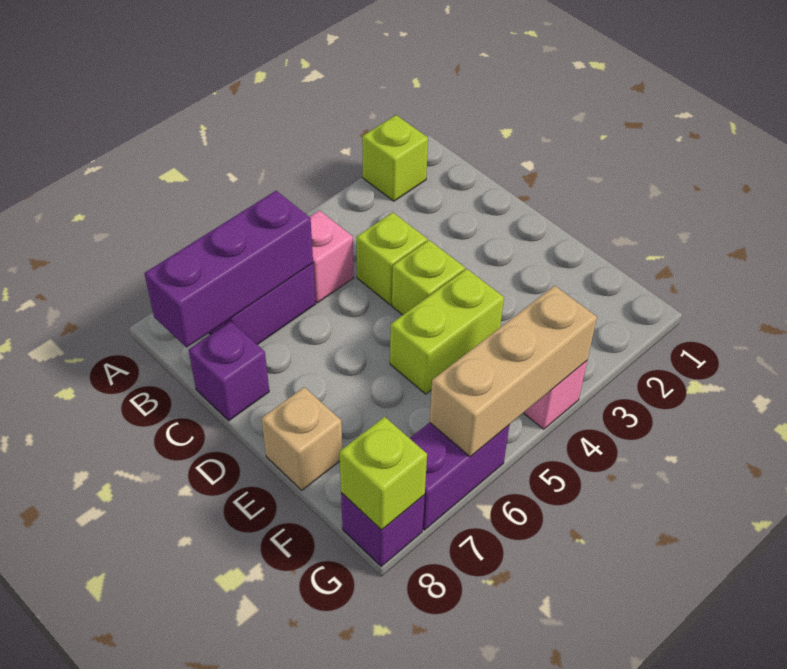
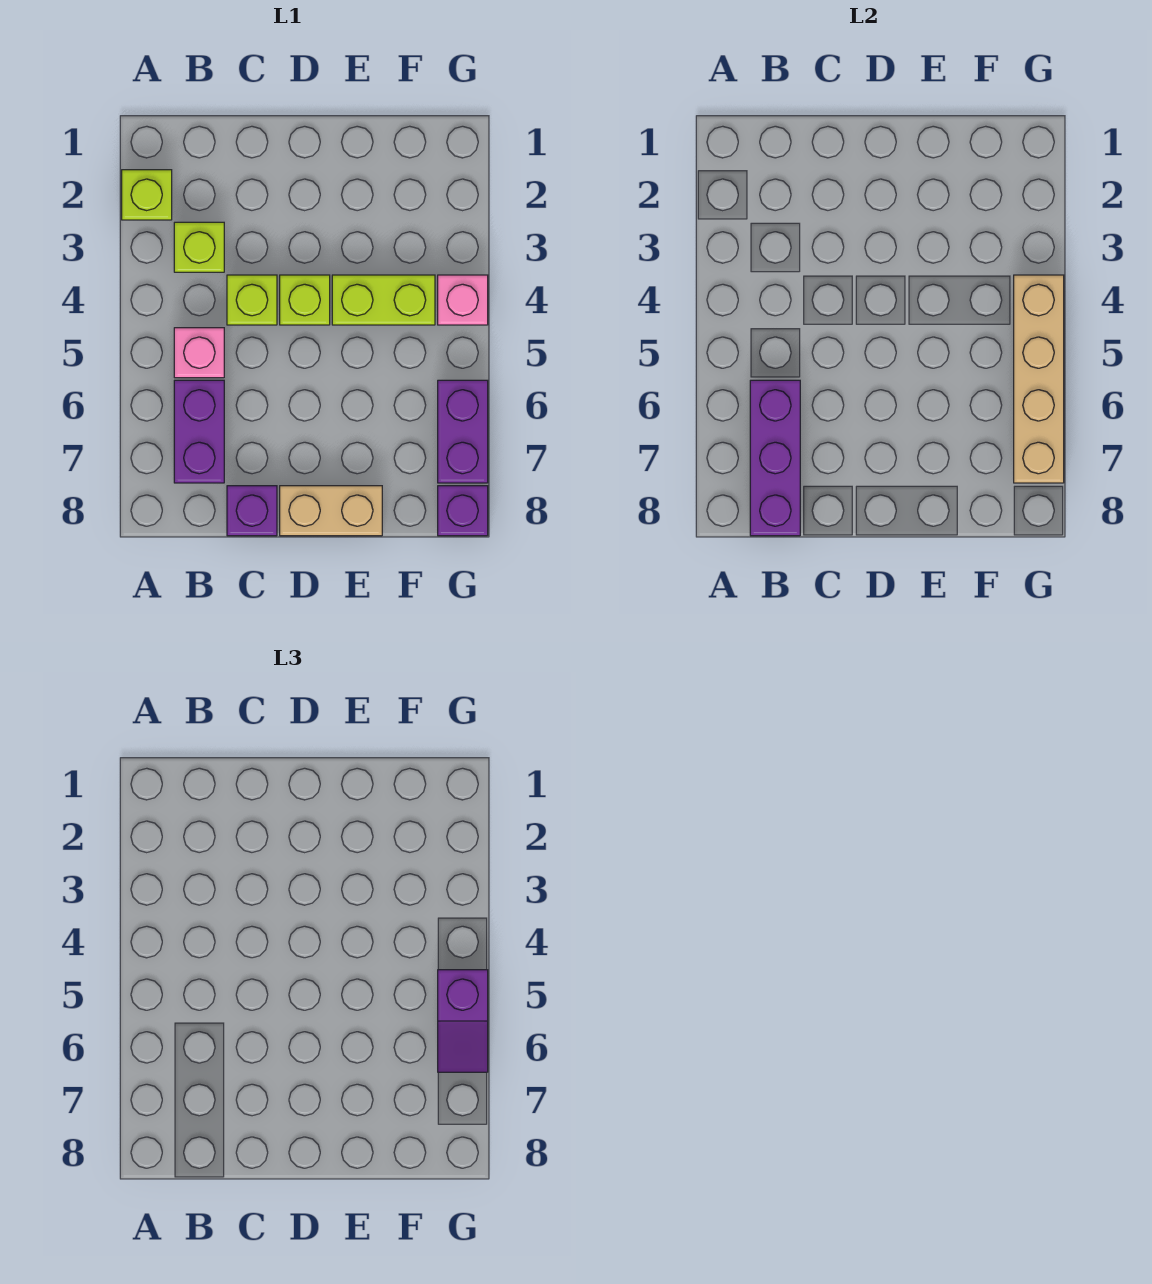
lime brick E4:E5 level 1 -> lime brick E4:F4 level 1
tan brick E8 level 1 -> tan brick D8:E8 level 1
tan brick G4:G6 level 2 -> tan brick G4:G7 level 2
none -> purple slope G5:G6 level 3 top 5
lime brick G8 level 2 -> lime brick B3 level 1

